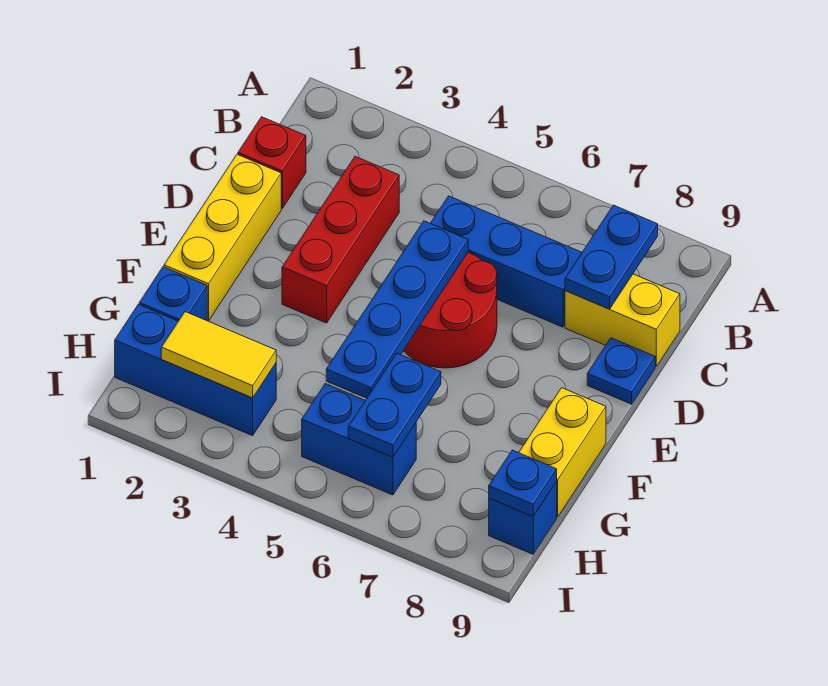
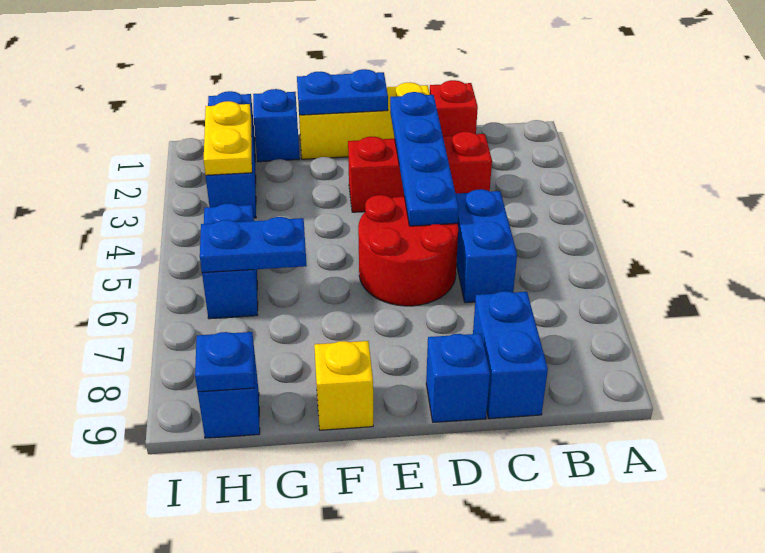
blue plate B8:C8 level 2 -> blue plate E1:F1 level 2
blue brick C5:C7 level 1 -> blue brick C5:C6 level 1
yellow brick C8:C9 level 1 -> blue brick C8:C9 level 1
blue plate D5:G5 level 2 -> blue plate D2:D5 level 2
blue plate D9 level 1 -> blue brick D9 level 1
yellow brick F9:G9 level 1 -> yellow brick F9 level 1
yellow tile H2:H3 level 2 -> yellow plate H2:H3 level 2

